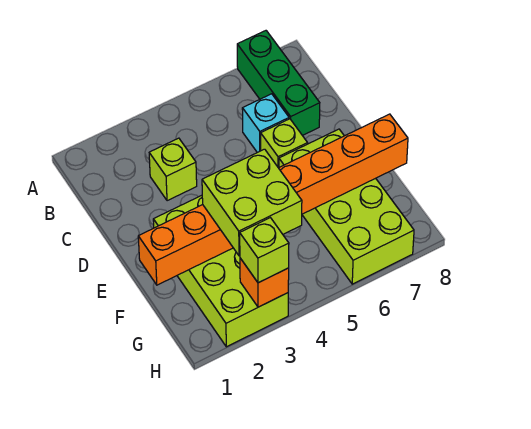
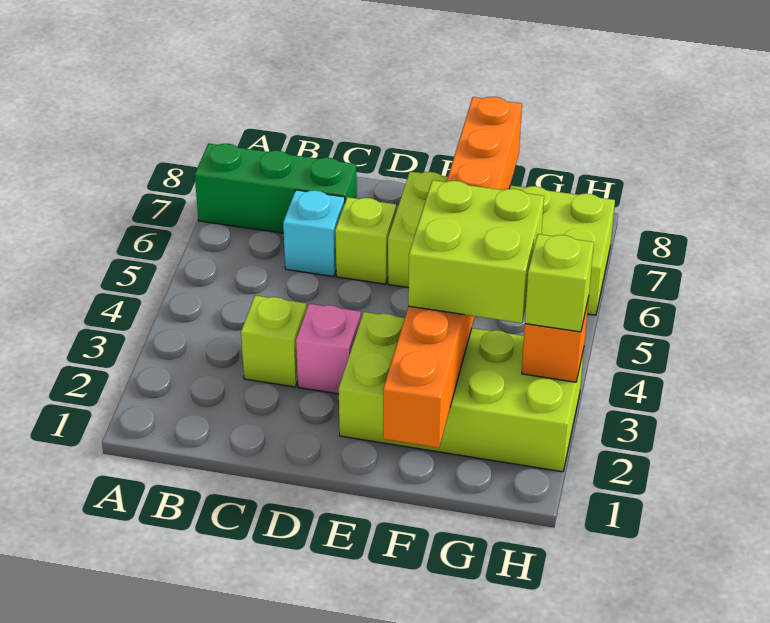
none -> pink brick D3 level 1

